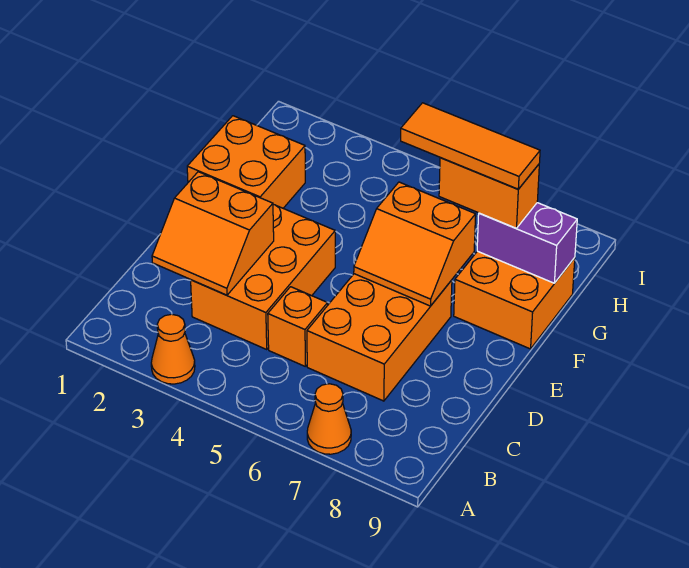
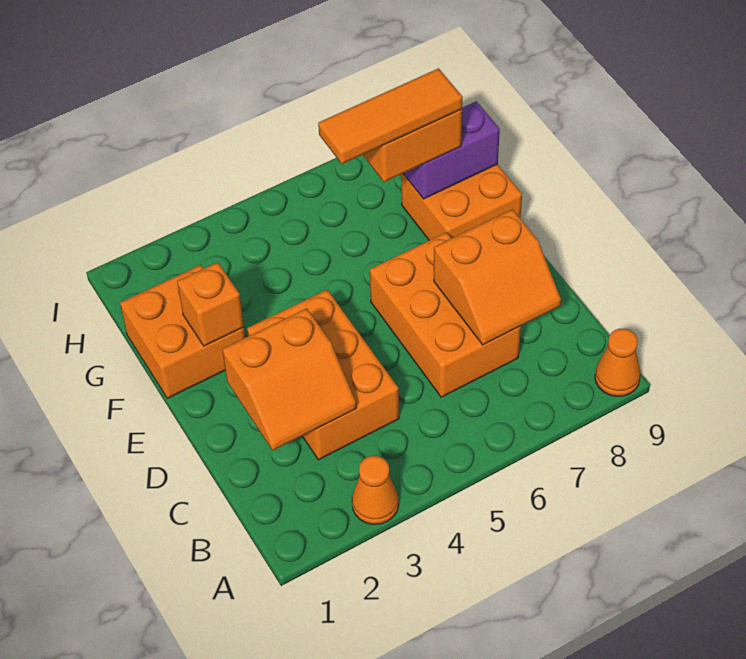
orange cone A7 level 1 -> orange cone A9 level 1
orange brick C5 level 1 -> orange brick F2 level 2
orange slope E6:F7 level 2 top F -> orange slope C7:D8 level 2 top D

